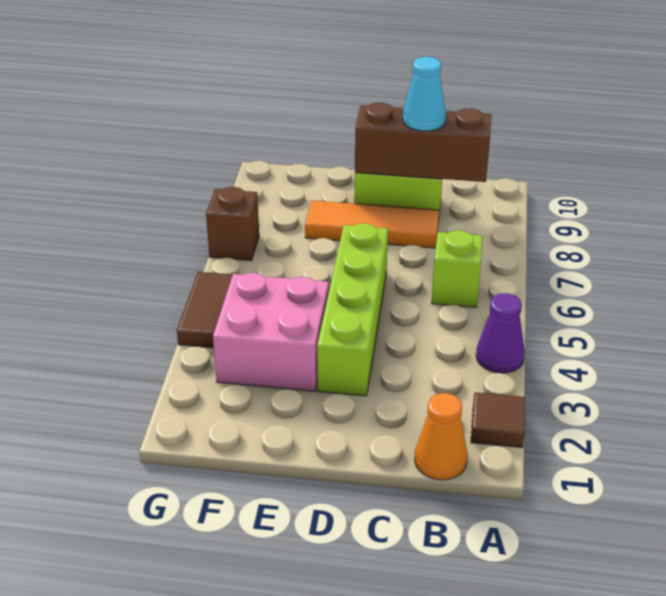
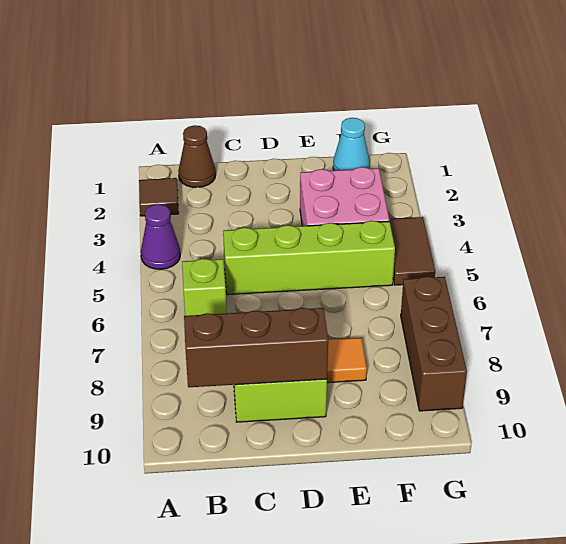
orange cone B1 level 1 -> brown cone B1 level 1
cyan cone C9 level 3 -> cyan cone F1 level 1
lime brick D3:D6 level 1 -> lime brick C5:F5 level 1
brown brick G7 level 1 -> brown brick G7:G9 level 1

